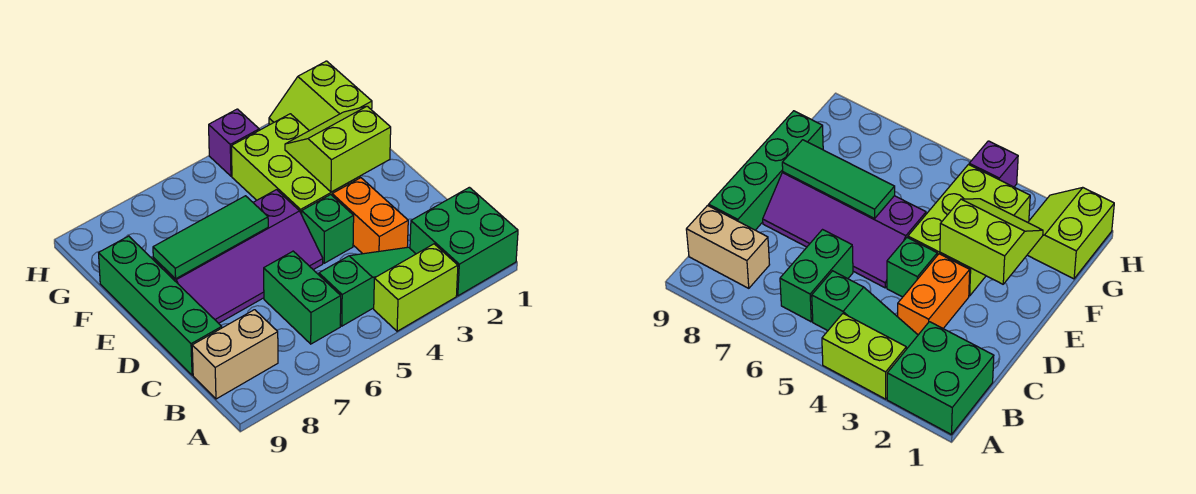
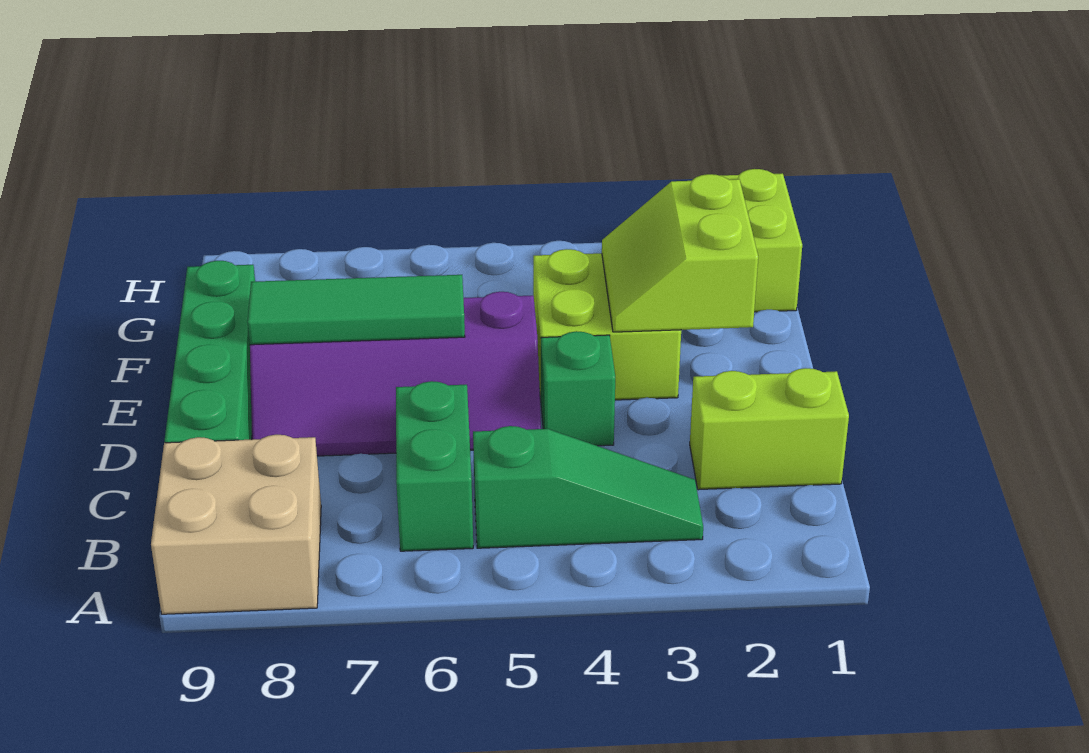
green brick A1:B2 level 1 -> none
lime brick A3:A4 level 1 -> lime brick C1:C2 level 1
tan brick B8:B9 level 1 -> tan brick A8:B9 level 1
orange brick C3:D3 level 1 -> none
lime slope E2:F3 level 2 top E -> lime slope E2:F3 level 2 top 2
lime brick E3:G4 level 1 -> lime brick E3:F4 level 1
purple brick H4 level 1 -> none

